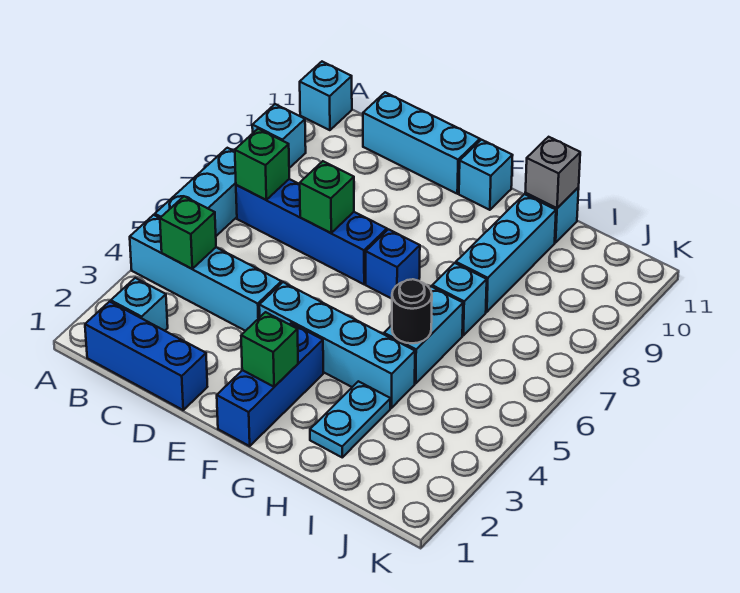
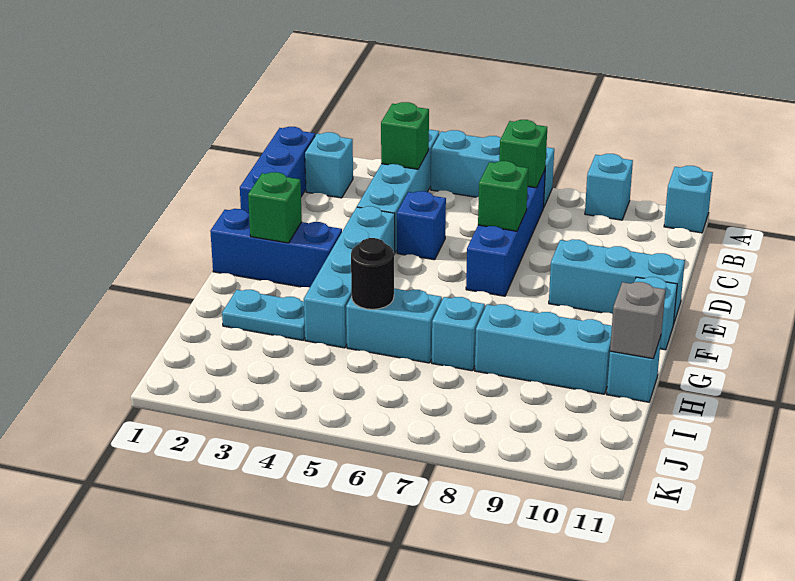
cyan brick C11:E11 level 1 -> cyan brick E9:E11 level 1
blue brick F7 level 1 -> blue brick D5 level 1

